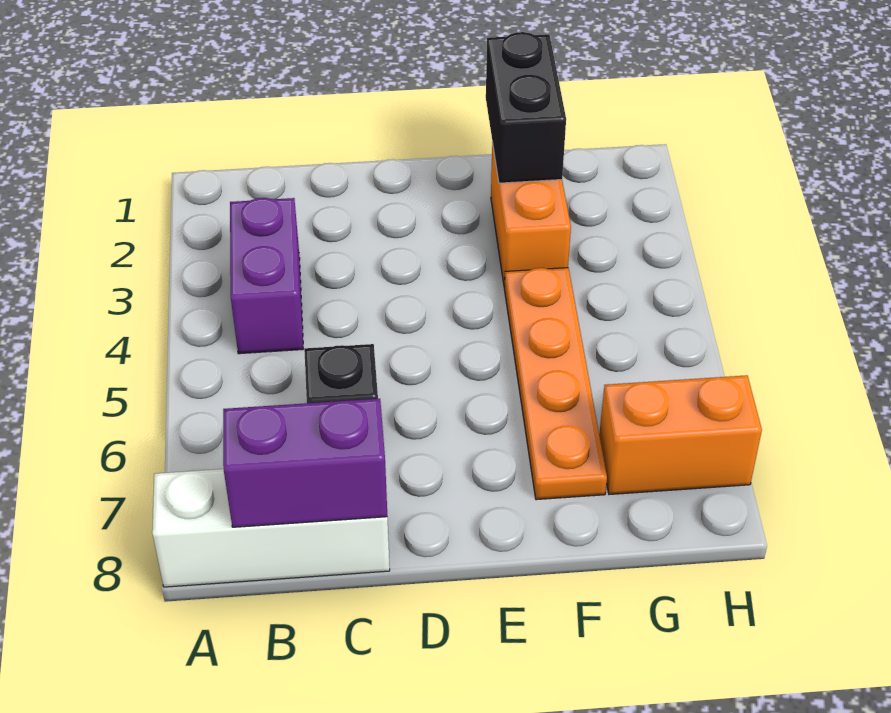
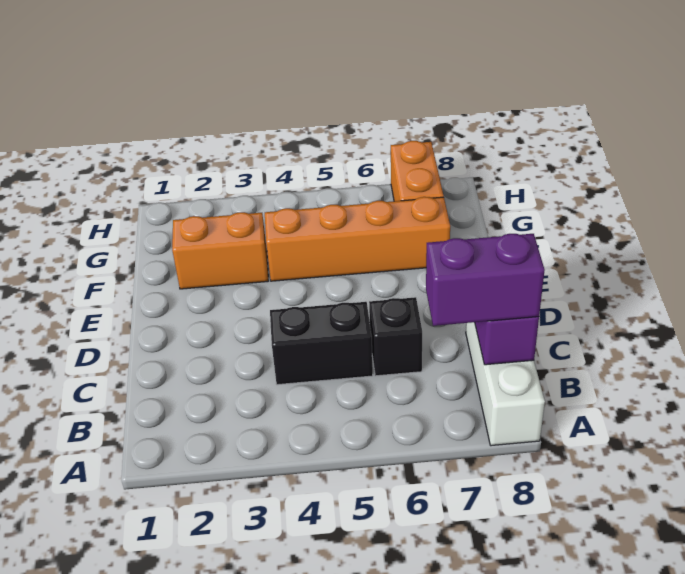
purple brick B3:B4 level 1 -> purple brick B7:B8 level 3
black brick F1:F2 level 2 -> black brick C4:C5 level 1
orange plate F4:F7 level 1 -> orange brick F4:F7 level 1

